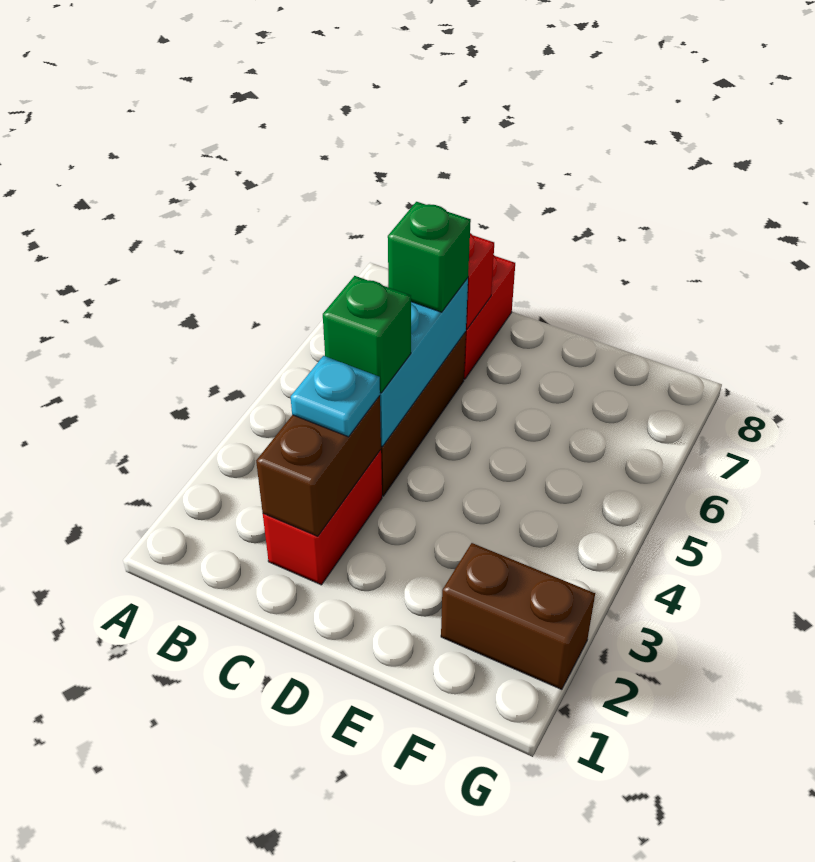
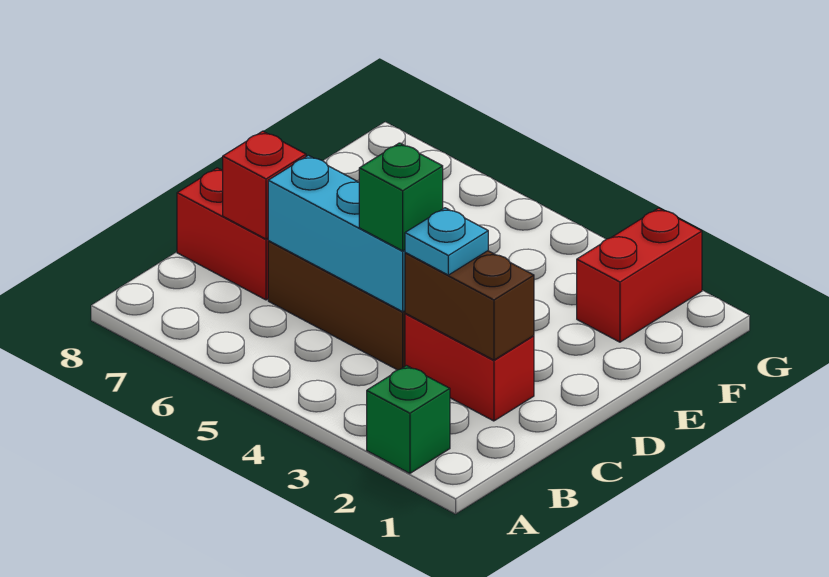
green brick C6 level 3 -> green brick A2 level 1
brown brick F2:G2 level 1 -> red brick F2:G2 level 1

